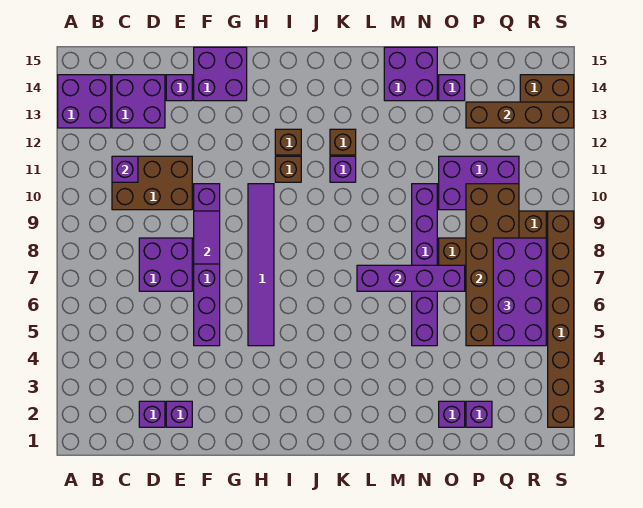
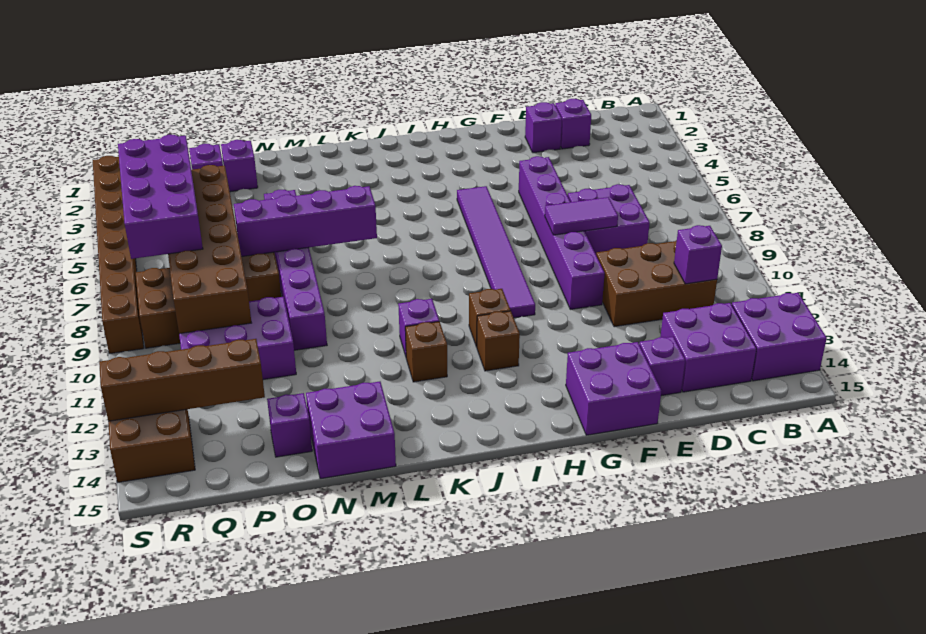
purple tile F8:F9 level 2 -> purple tile E8:F8 level 2

